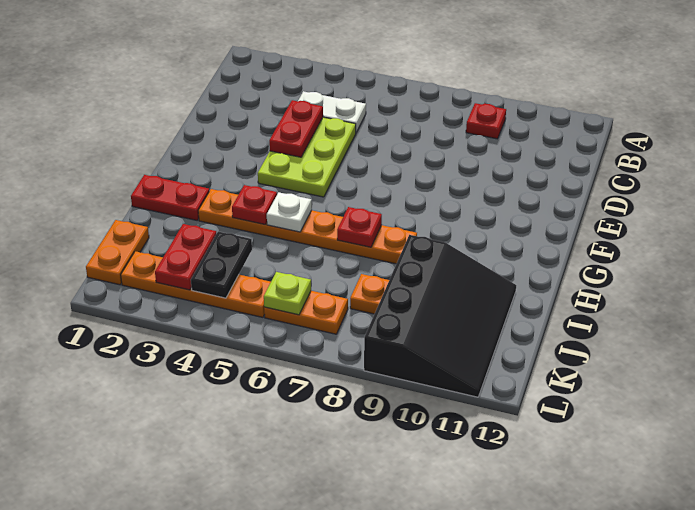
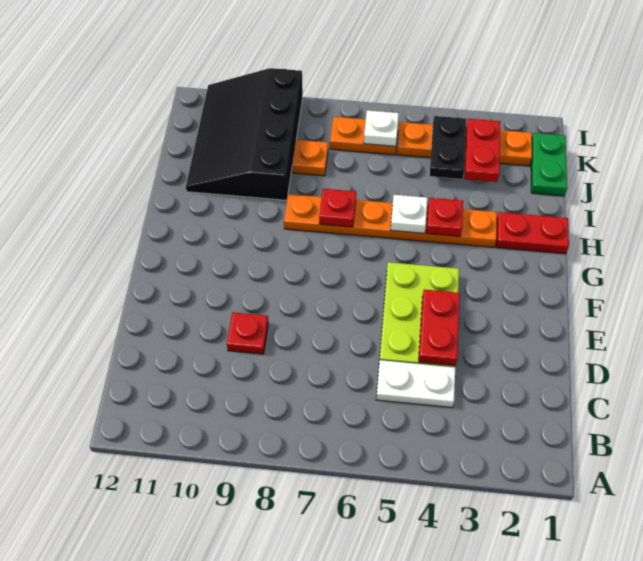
red plate B9 level 1 -> red plate D9 level 1
orange plate J1:K1 level 1 -> green plate J1:K1 level 1
lime plate K6 level 2 -> white plate K6 level 2

